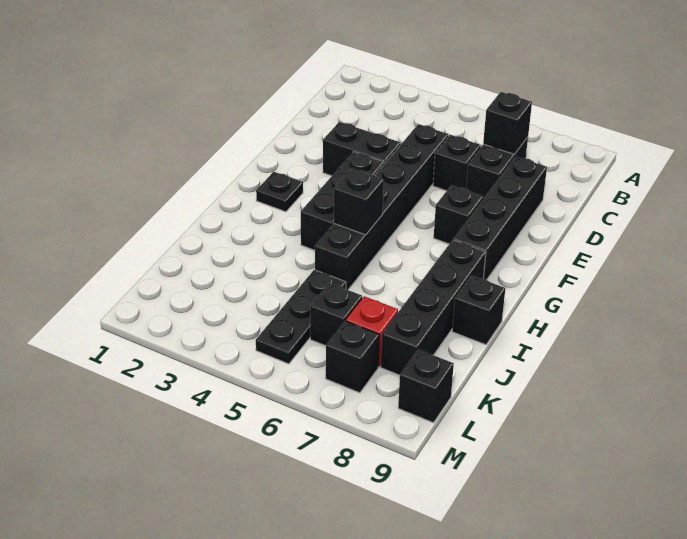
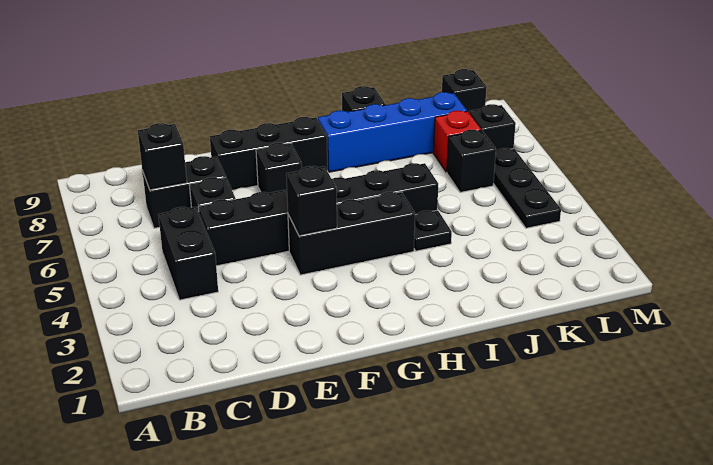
black brick D8:G8 level 1 -> black brick E8:G8 level 1
black brick E3:E4 level 1 -> black brick C4:C5 level 1
black plate G2 level 1 -> black plate I4 level 1
black brick H5 level 2 -> black brick F4 level 2
black brick H8:K8 level 1 -> blue brick H8:K8 level 1
black plate J5:L5 level 1 -> black plate L4:L6 level 1

